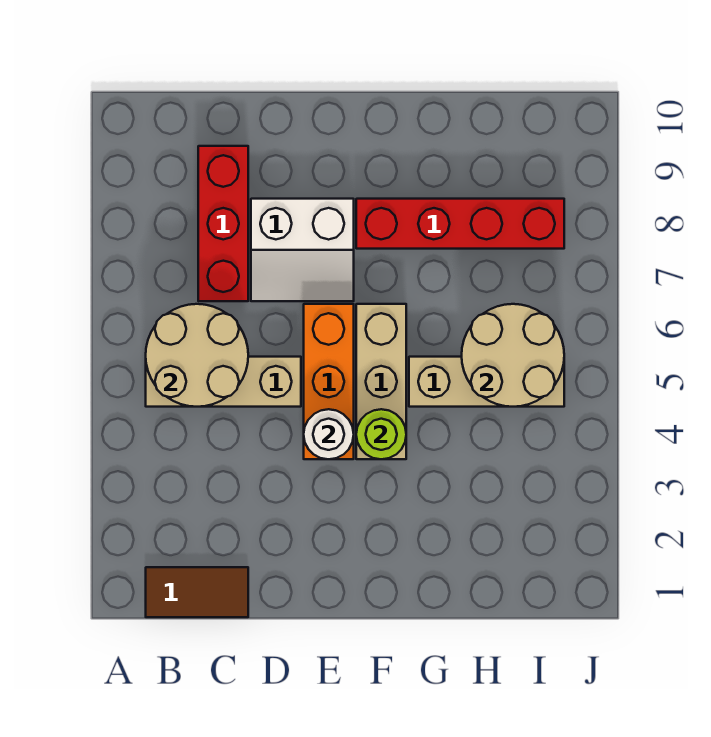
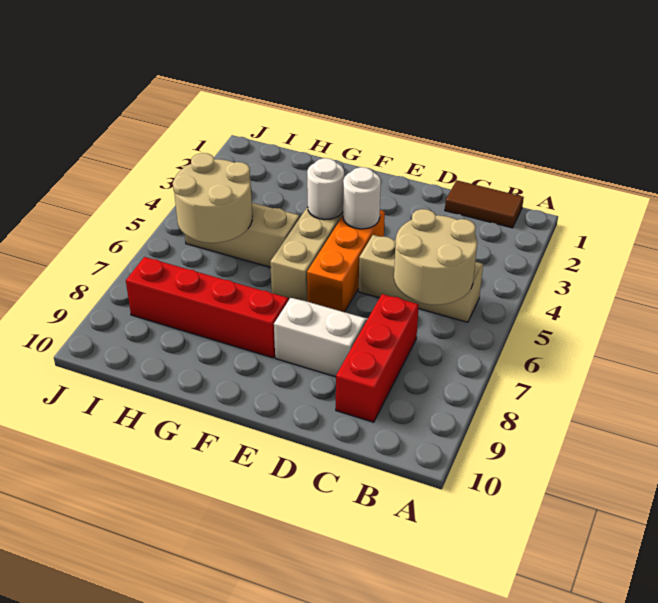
lime round brick F4 level 2 -> white round brick F4 level 2

